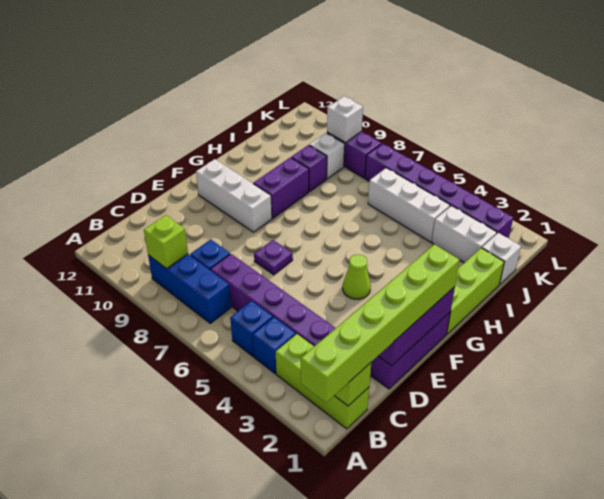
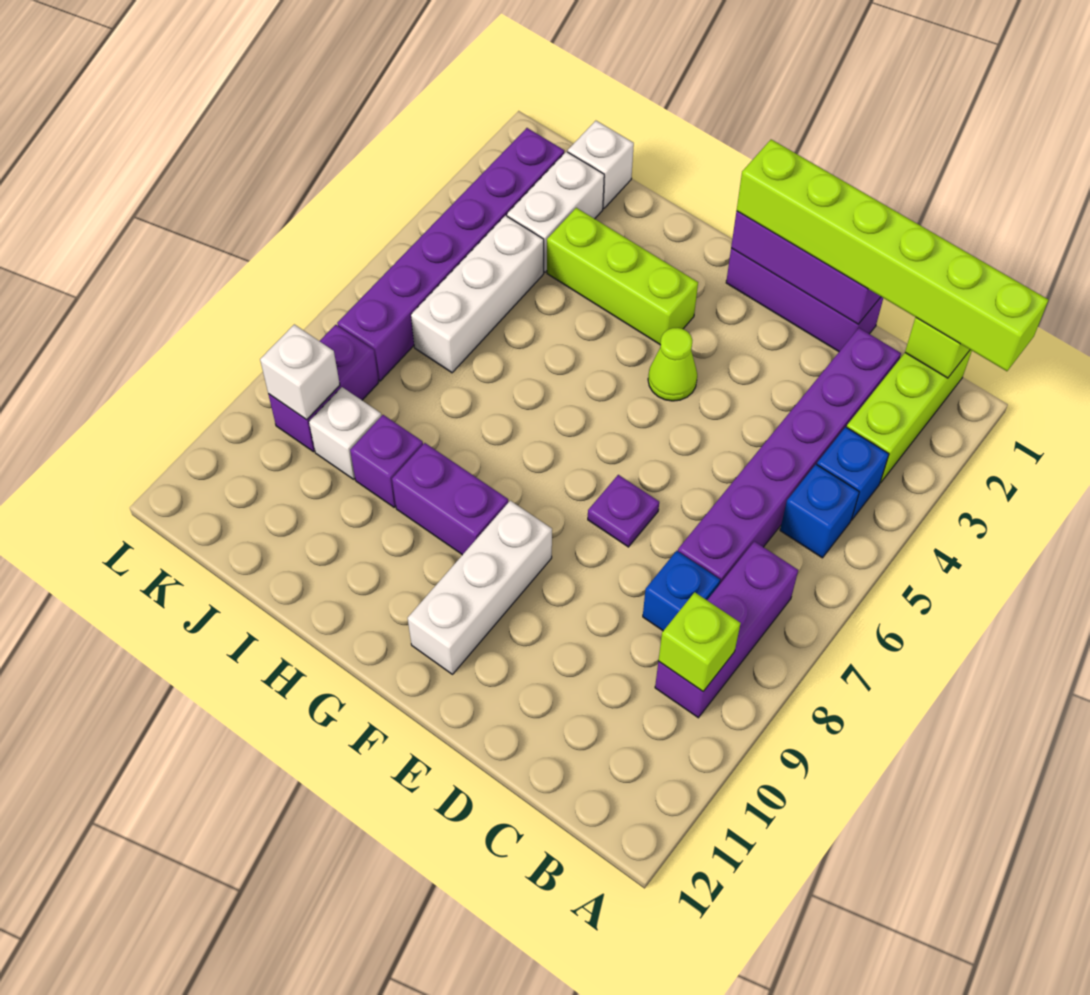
blue brick B7:B9 level 1 -> purple brick B7:B9 level 1
lime brick G1:I1 level 1 -> lime brick G3:I3 level 1

